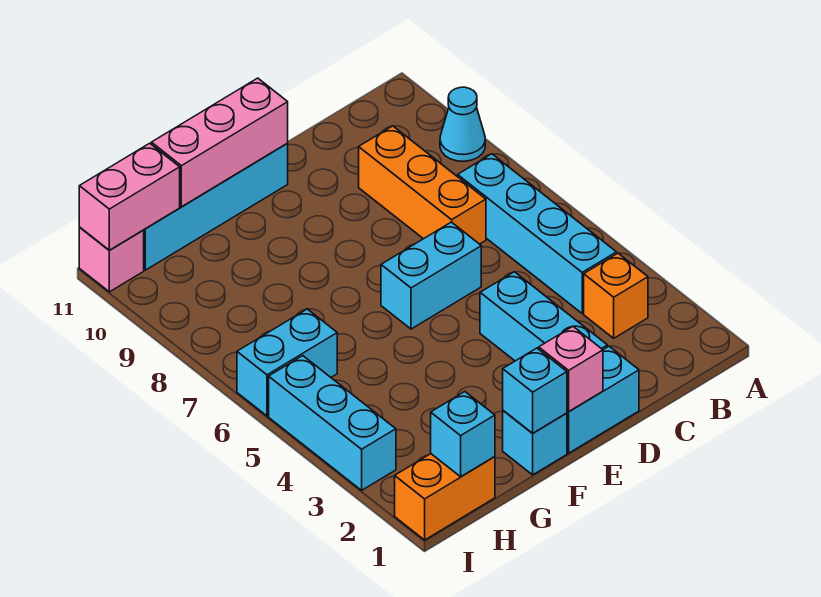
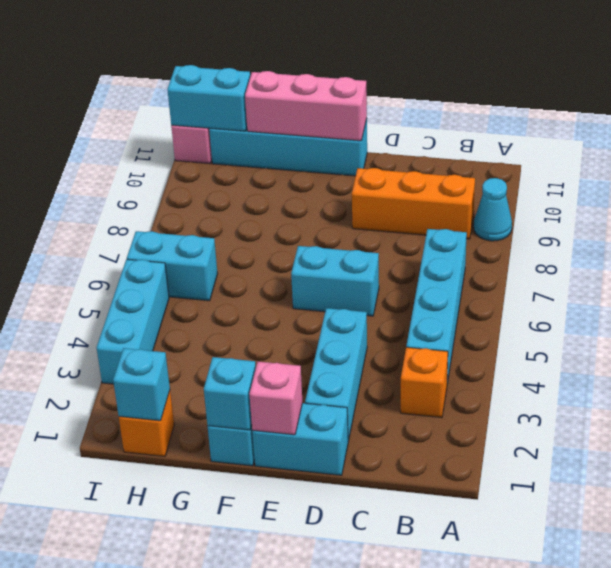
orange brick C7:C9 level 1 -> orange brick B9:D9 level 1
orange brick H1:I1 level 1 -> orange brick H1 level 1
pink brick H11:I11 level 2 -> cyan brick H11:I11 level 2

